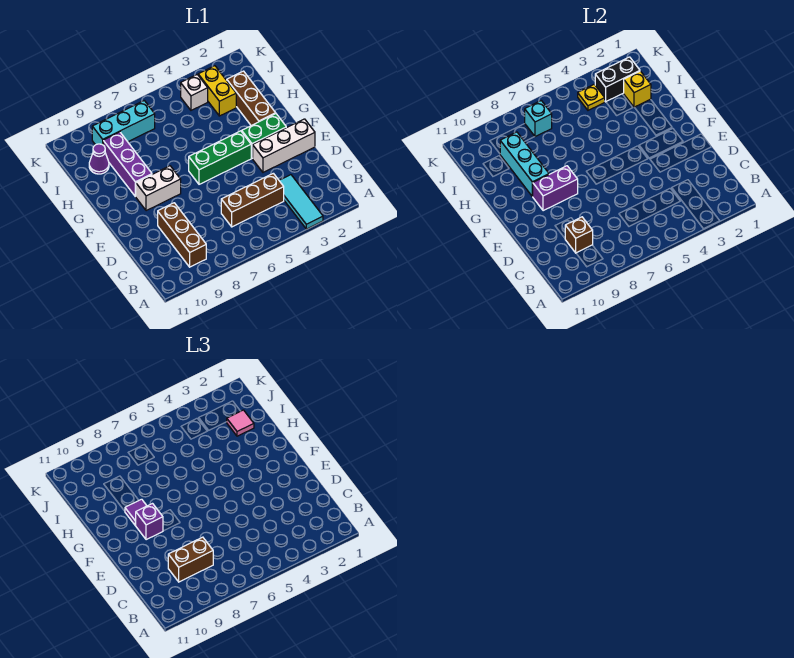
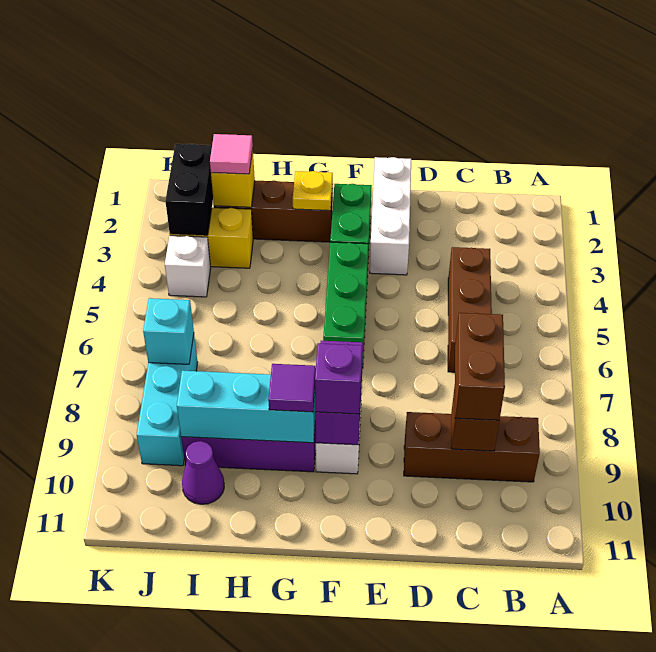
cyan tile A3:C3 level 1 -> none
yellow plate J4 level 2 -> yellow plate G2 level 2

